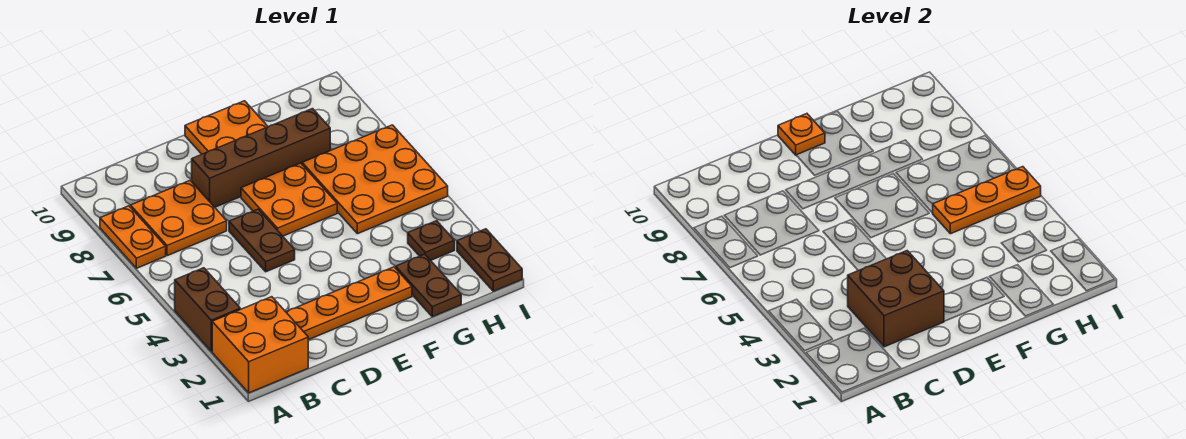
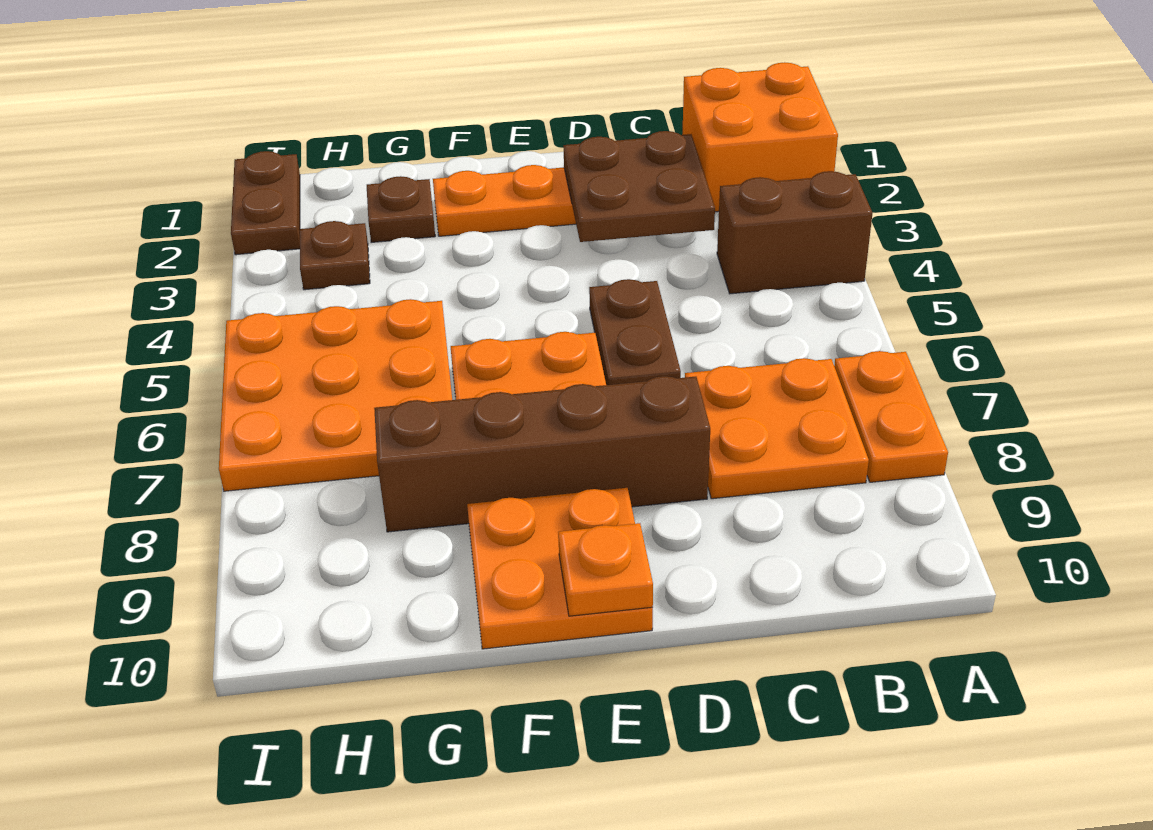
brown brick A3:A4 level 1 -> brown brick A4:B4 level 1
brown brick C2:D3 level 2 -> brown plate C2:D3 level 2
brown plate G1:G2 level 1 -> brown plate G2 level 1
orange plate G5:I5 level 2 -> none

